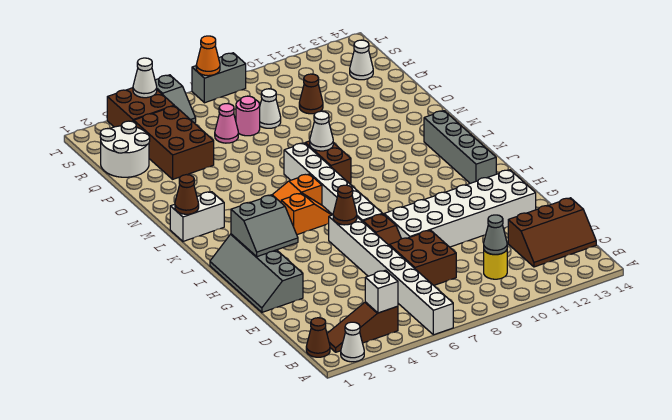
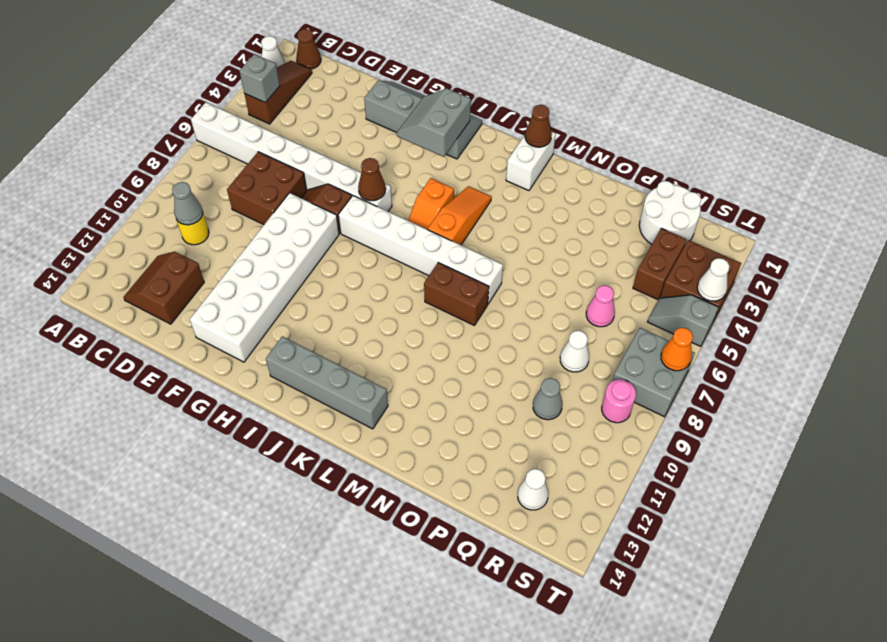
white brick B4 level 2 -> grey brick B4 level 2
brown slope C12:D14 level 1 top D -> brown slope C12:D13 level 1 top D
white cone M8 level 2 -> none
brown brick P3:R4 level 1 -> brown brick R3:R4 level 1
pink round brick Q7 level 1 -> pink round brick S9 level 1
brown cone Q10 level 1 -> grey cone Q10 level 1
grey brick T7:T8 level 1 -> grey brick S7:T8 level 1

